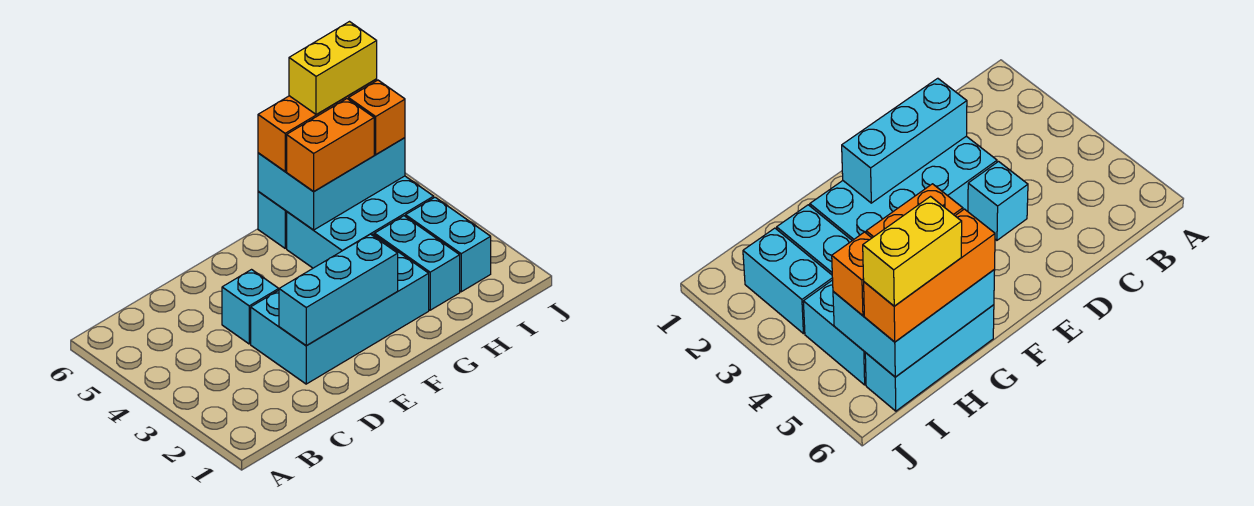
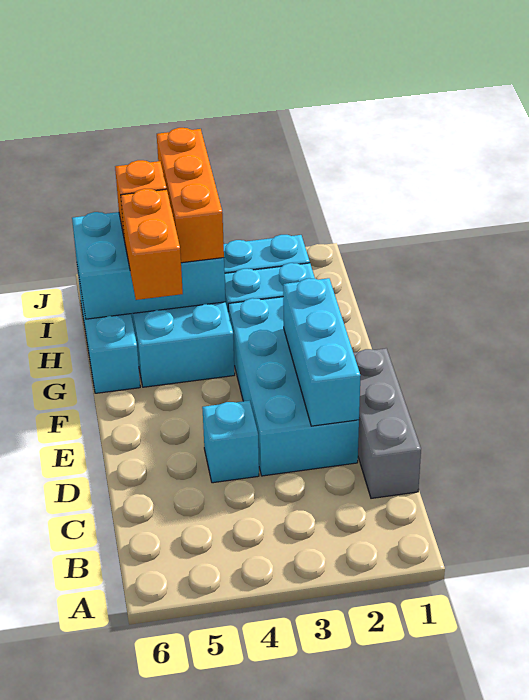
none -> grey brick C1:E1 level 1
cyan brick G5:I6 level 2 -> cyan brick H4:I6 level 2
orange brick G6:I6 level 3 -> orange brick H4:J4 level 3
yellow brick H6:I6 level 4 -> none

